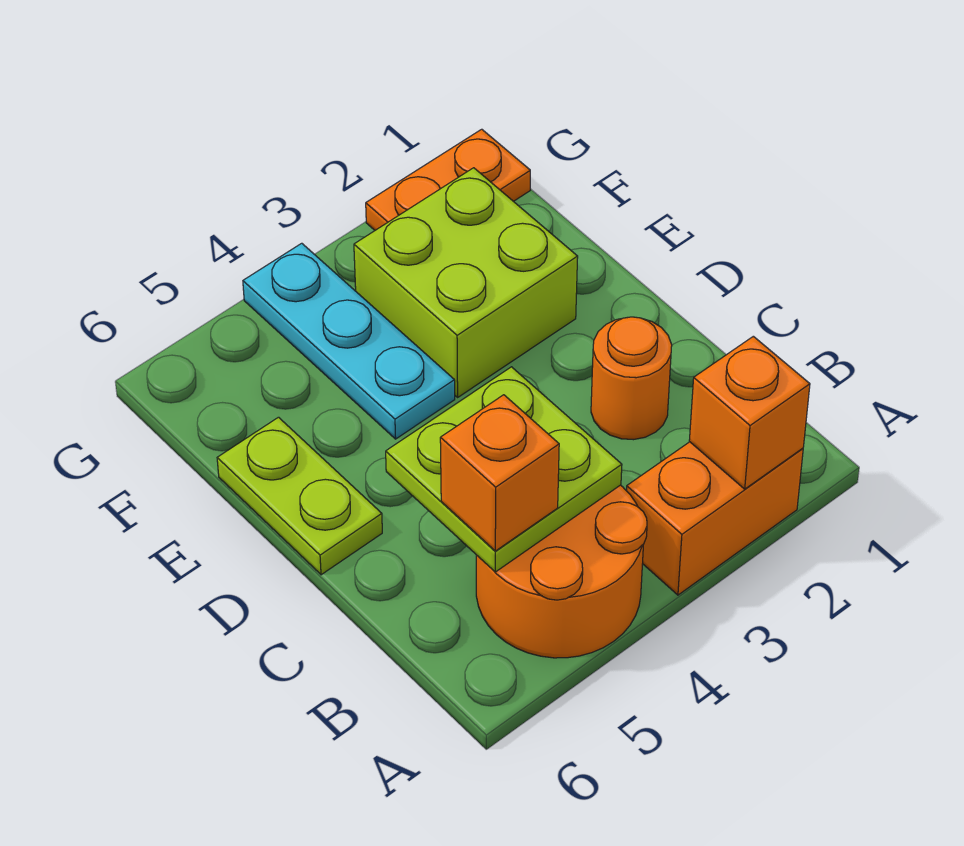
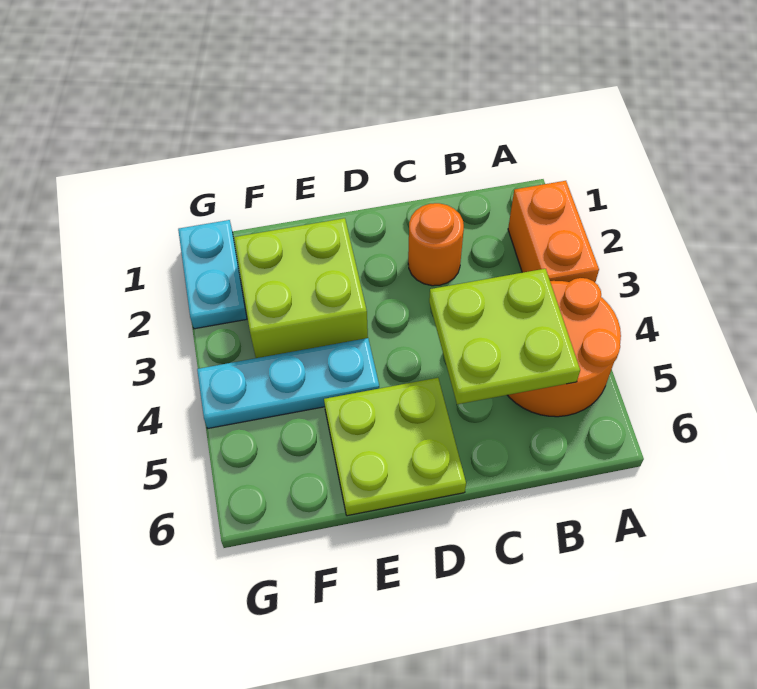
orange brick A2 level 2 -> none
orange brick B5 level 3 -> none
lime plate D6:E6 level 1 -> lime plate D5:E6 level 1
orange plate G1:G2 level 1 -> cyan plate G1:G2 level 1

